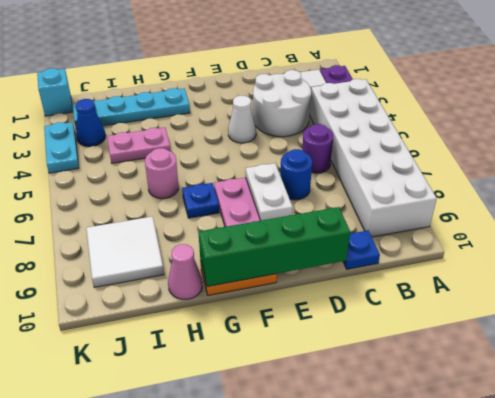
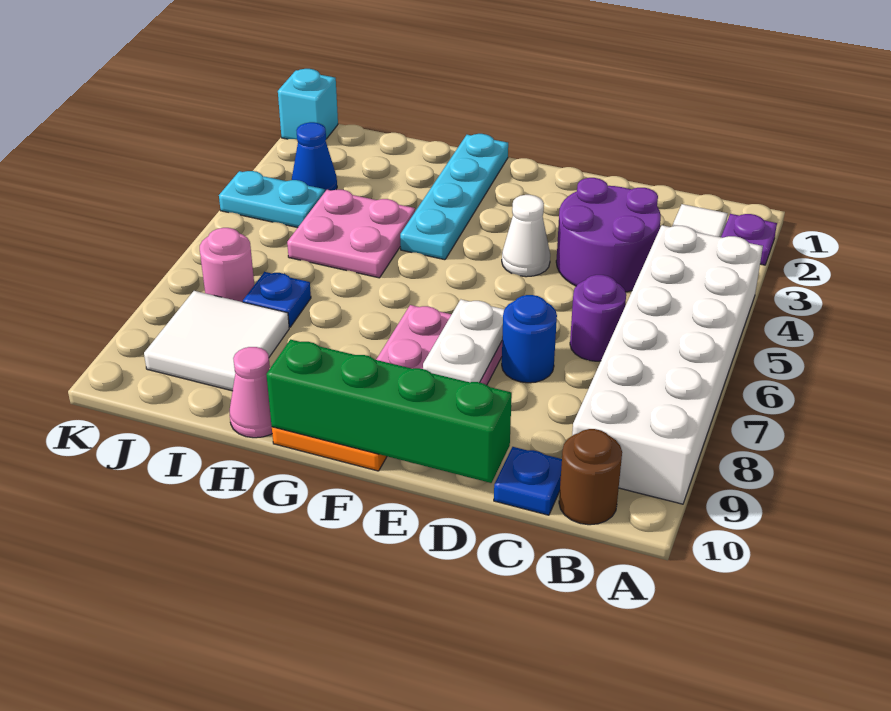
none -> brown round brick B10 level 1
white round brick C3:D4 level 1 -> purple round brick C3:D4 level 1
cyan plate G2:J2 level 1 -> cyan plate G1:G4 level 1
blue plate G7 level 1 -> blue plate I7 level 1
pink plate H4:I4 level 1 -> pink plate H4:I5 level 1
pink round brick H6 level 1 -> pink round brick J7 level 1
cyan plate K3:K4 level 1 -> cyan plate J4:K4 level 1

